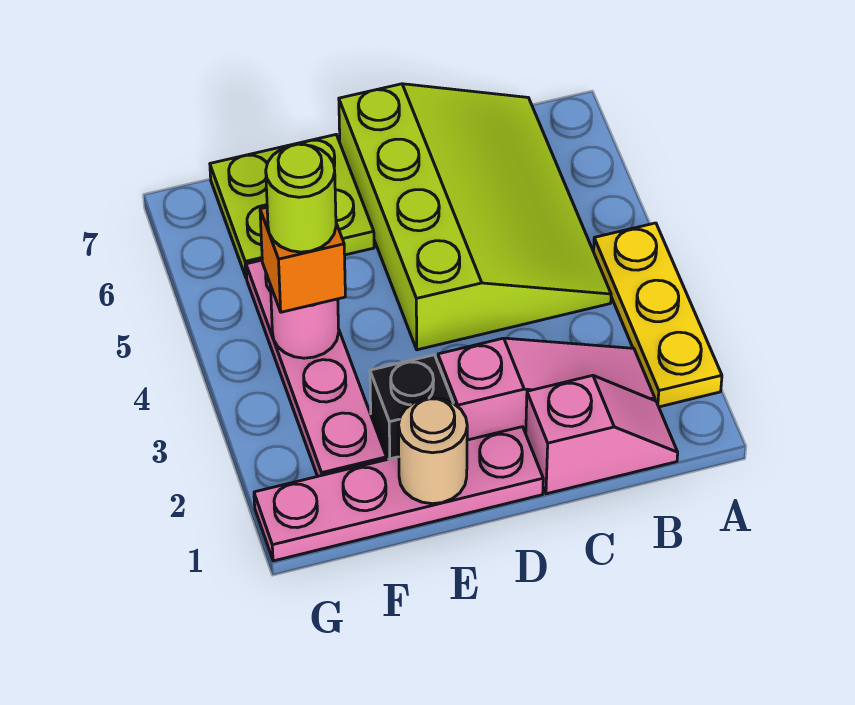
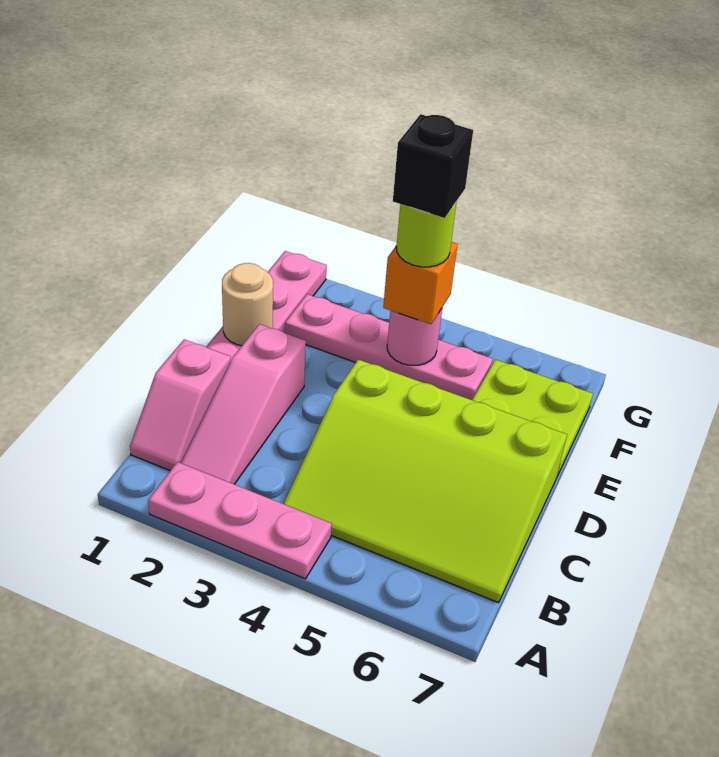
yellow plate A2:A4 level 1 -> pink plate A2:A4 level 1
black brick E2 level 1 -> black brick F4 level 5

